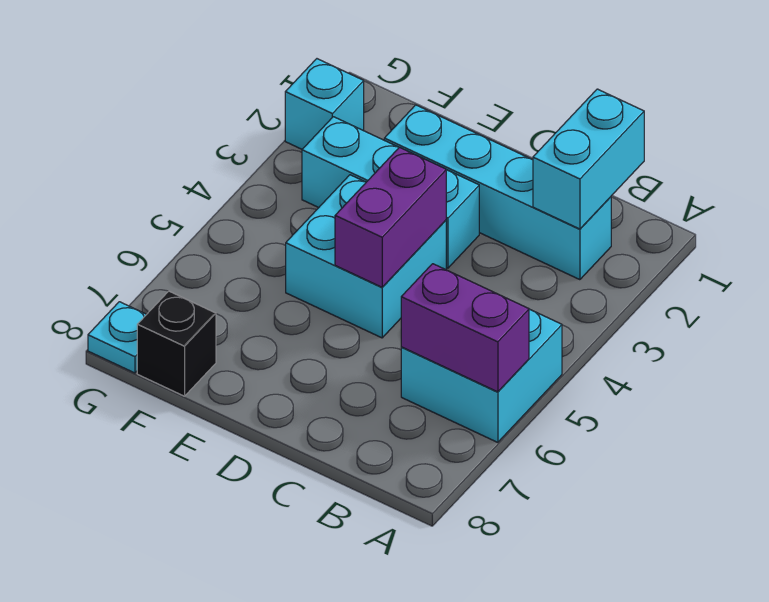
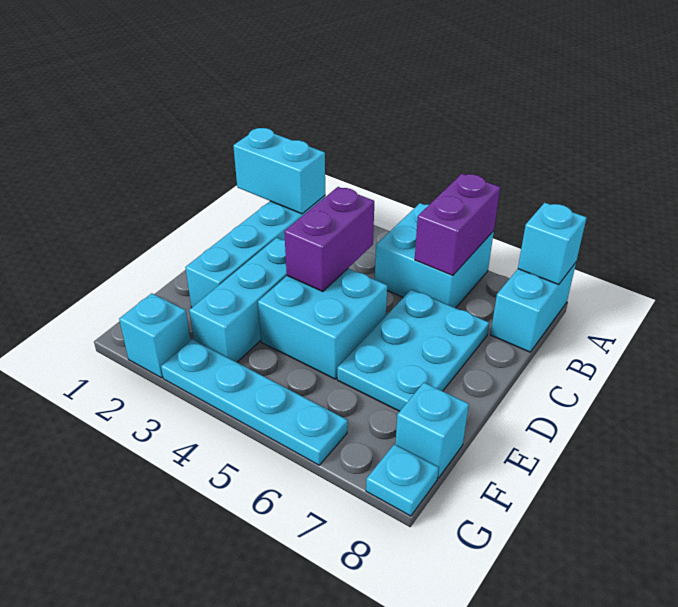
none -> cyan brick A8:B8 level 1
none -> cyan brick A8 level 2
none -> cyan plate C6:E7 level 1
purple brick D4:D5 level 2 -> purple brick C4:D4 level 2
black brick F8 level 1 -> cyan brick F8 level 1
none -> cyan plate G3:G6 level 1

